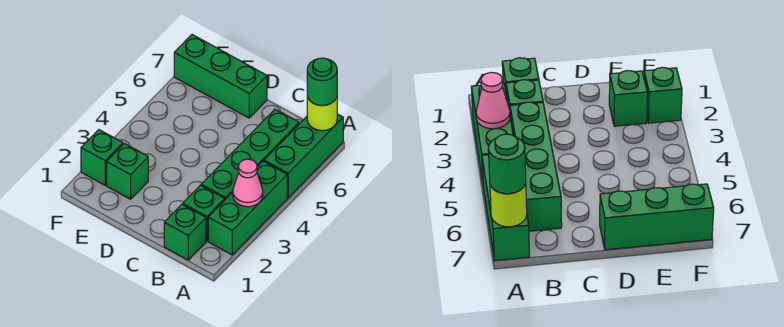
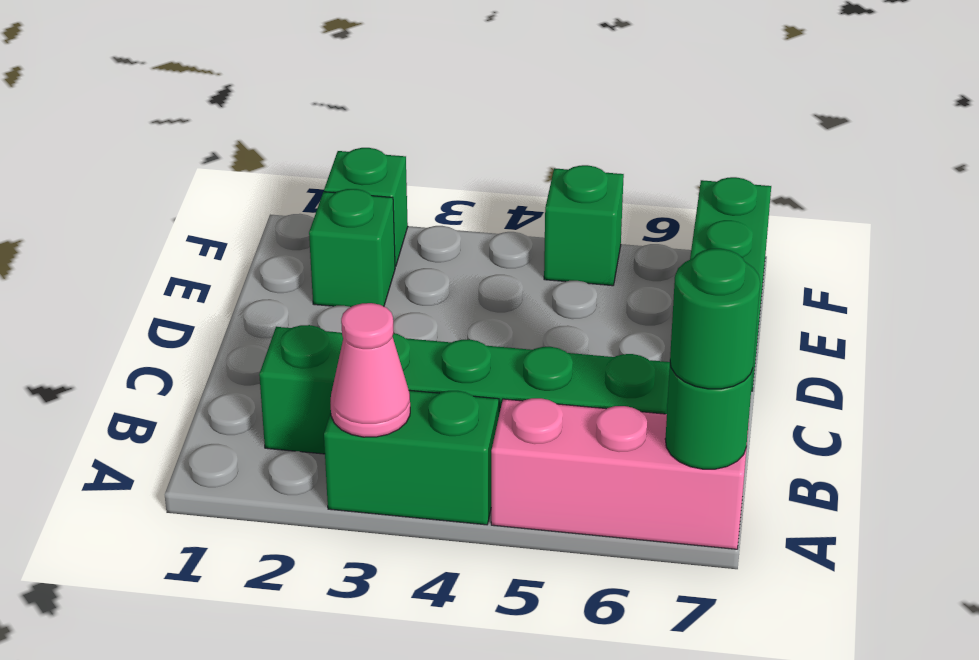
green brick A2:A4 level 1 -> green brick A3:A4 level 1
green brick A5:A7 level 1 -> pink brick A5:A7 level 1
lime round brick A7 level 2 -> green round brick A7 level 2
green brick B1 level 1 -> green brick F5 level 1

